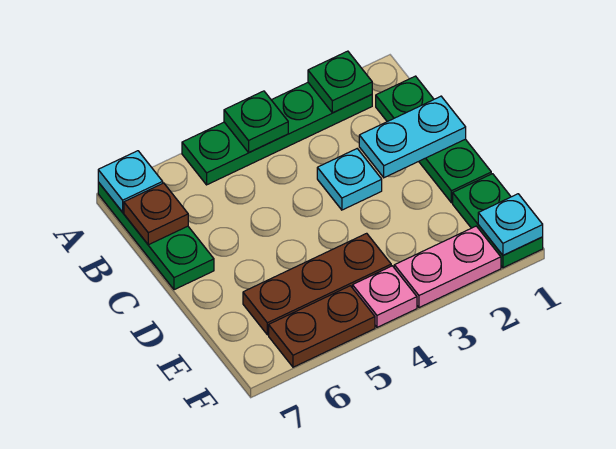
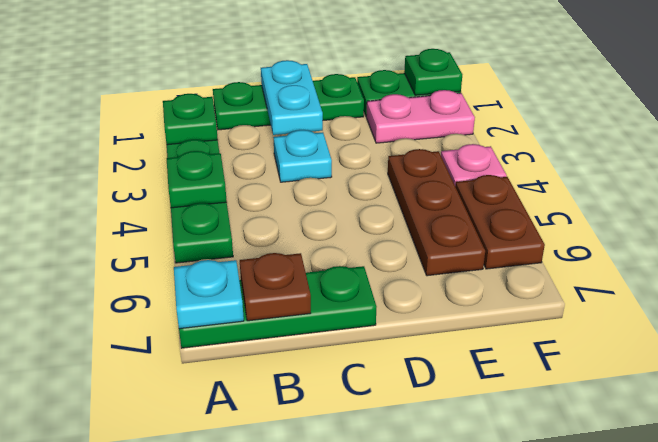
cyan plate F1 level 2 -> green plate F1 level 2
pink plate F2:F3 level 1 -> pink plate E2:F2 level 1

